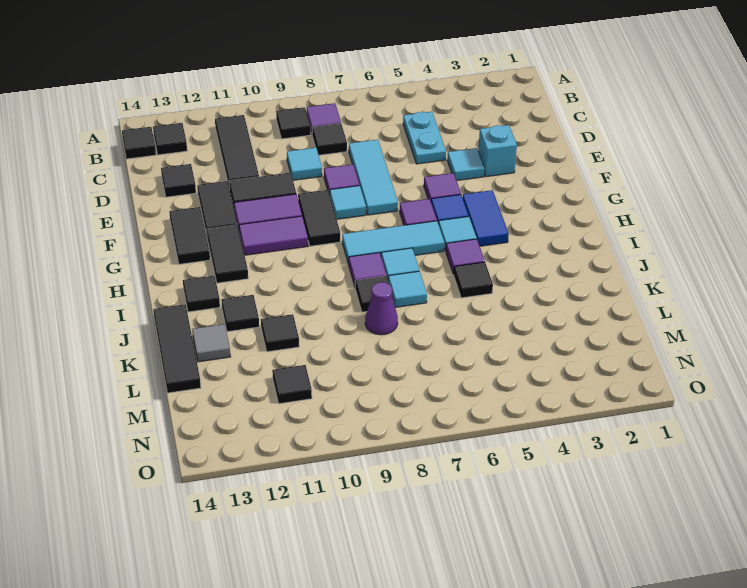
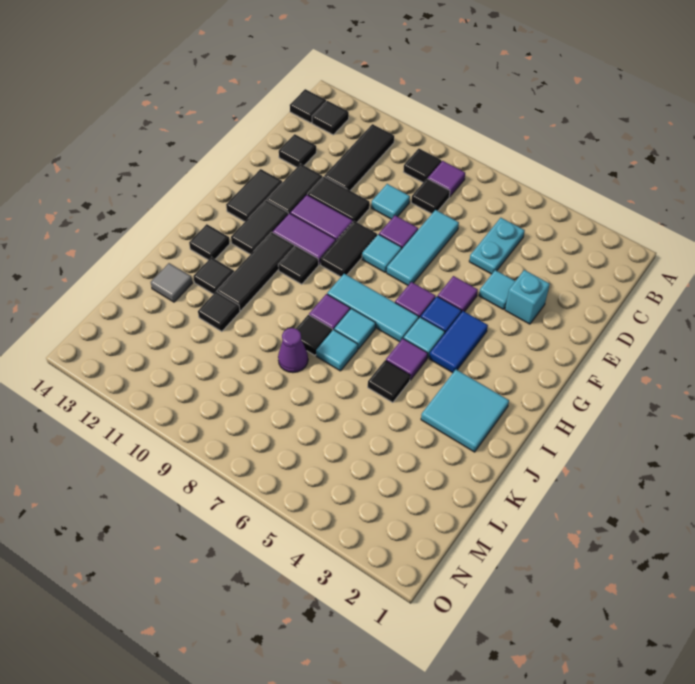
none -> cyan tile I2:J3 level 1
black tile J14:L14 level 1 -> black tile H11:J11 level 1
black tile M11 level 1 -> black tile H10 level 1

